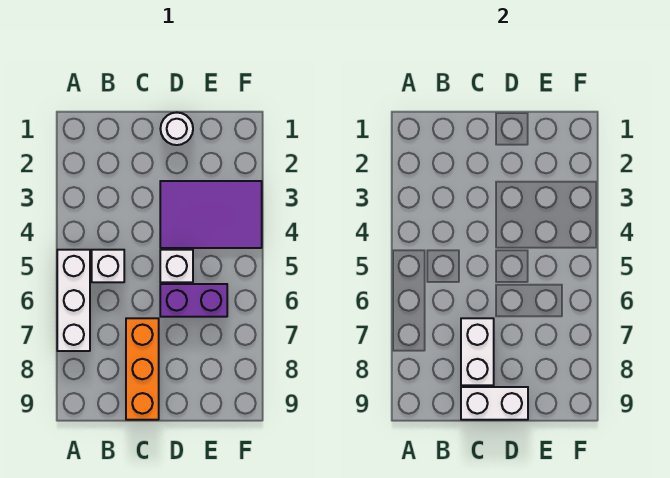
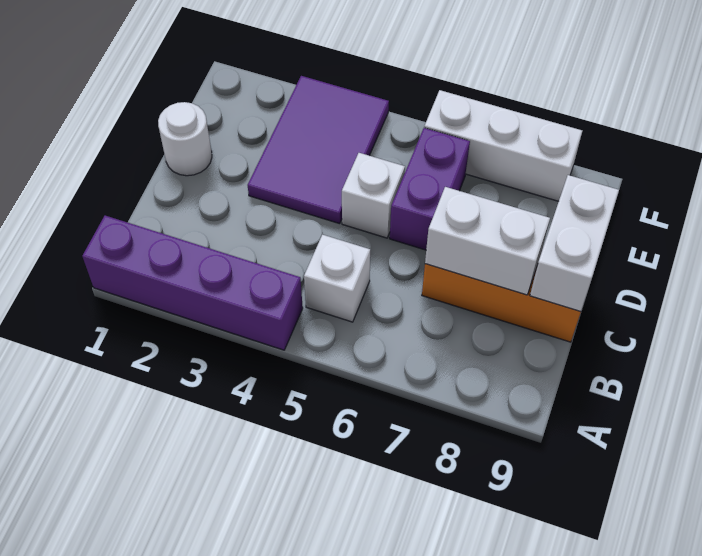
none -> purple brick A1:A4 level 1
white brick A5:A7 level 1 -> white brick F6:F8 level 1

